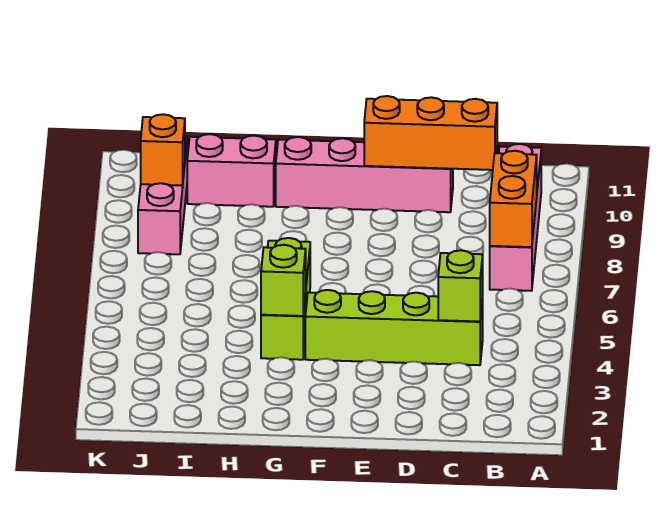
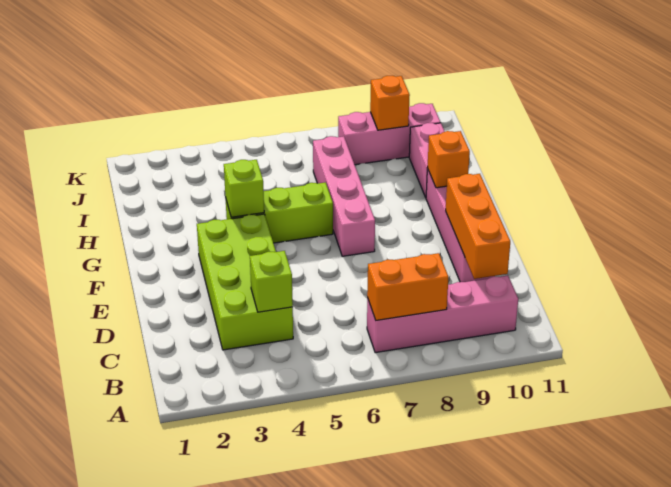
lime brick C4:F4 level 1 -> lime brick C3:F4 level 1
none -> pink brick F7:I7 level 1
none -> orange brick G10 level 2

